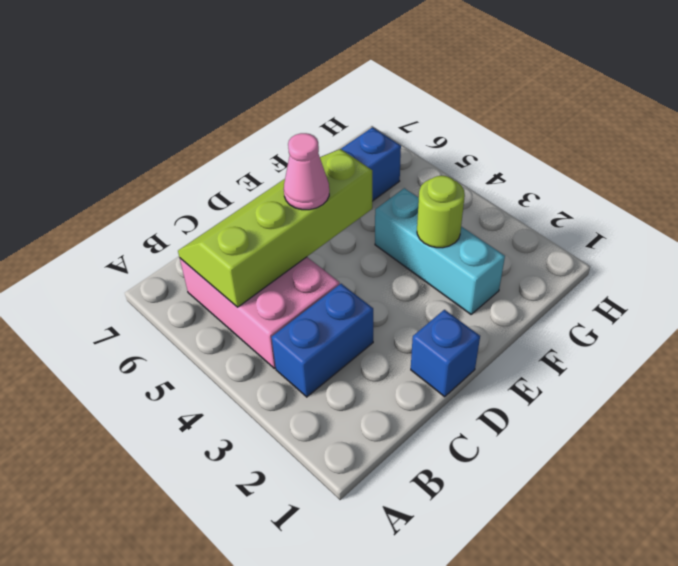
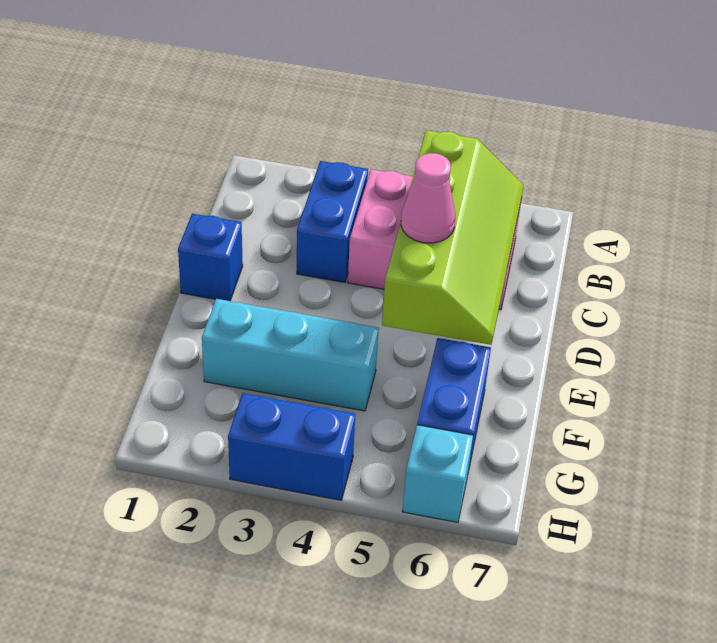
lime round brick F3 level 2 -> none
none -> blue brick H3:H4 level 1
none -> cyan brick H6 level 1

